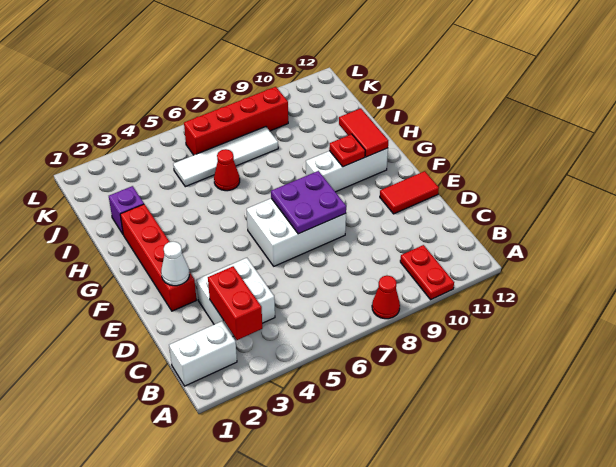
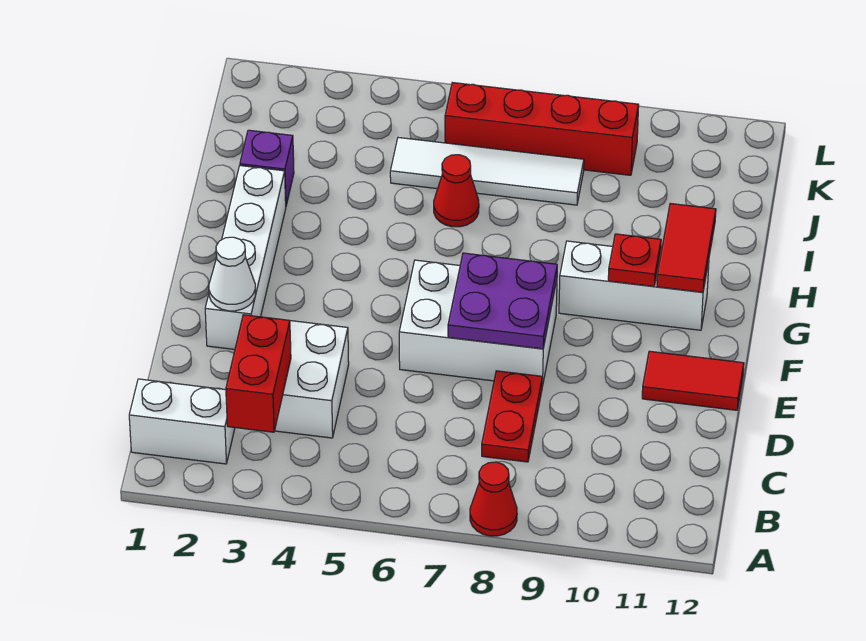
red plate A10:B10 level 1 -> red plate C8:D8 level 1
red brick E2:H2 level 1 -> white brick E2:H2 level 1

